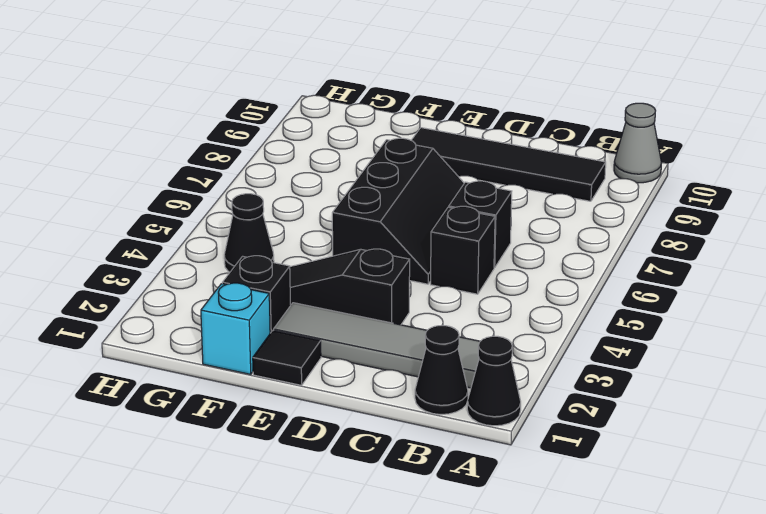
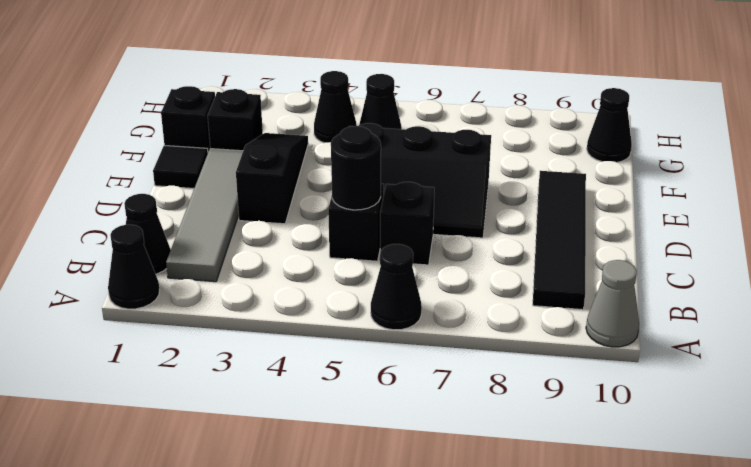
none -> black cone A6 level 1
none -> black round brick C5 level 2
cyan brick F1 level 1 -> black brick F1 level 1
none -> black cone G5 level 1
none -> black cone G10 level 1

